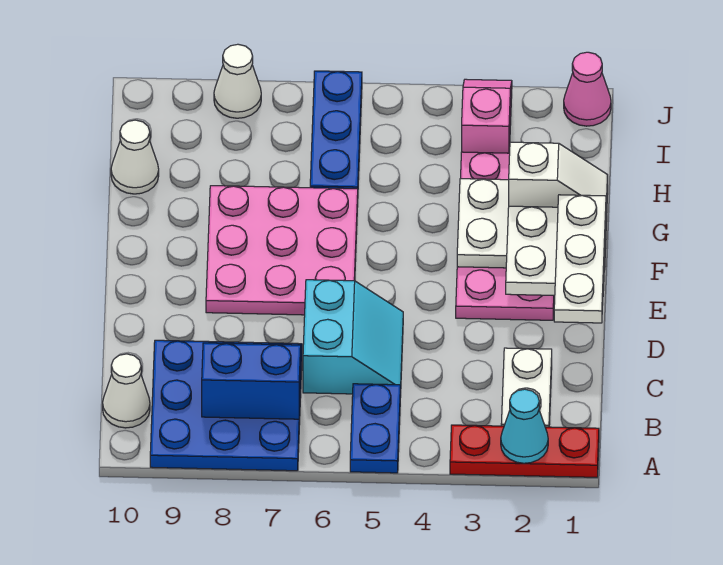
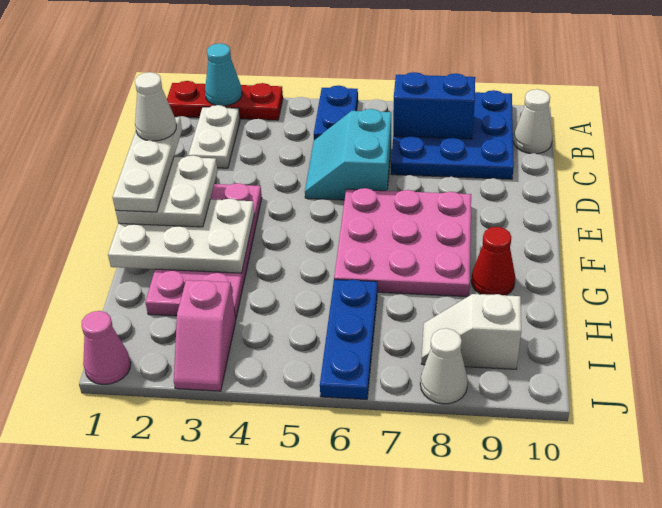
white slope G1:G2 level 3 top 2 -> white slope I8:I9 level 1 top 9
none -> red cone G9 level 1
white cone H10 level 1 -> white cone D1 level 5

